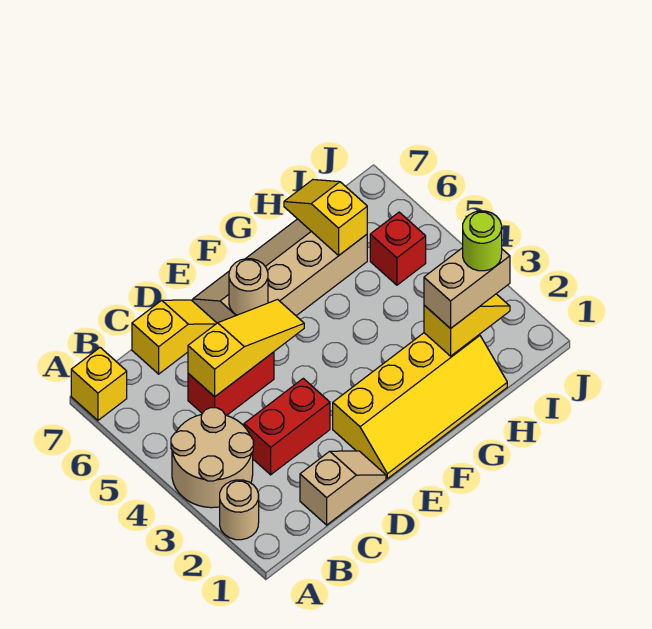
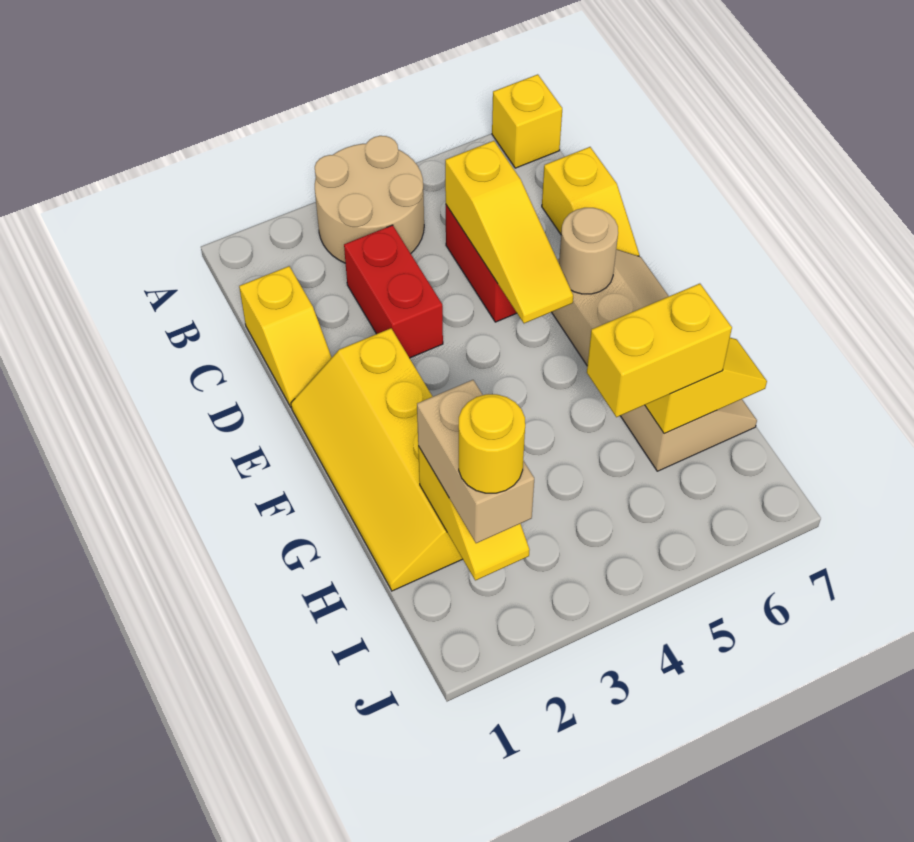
tan round brick A2 level 1 -> none
tan slope C1:D1 level 1 top C -> yellow slope C1:D1 level 1 top C
none -> yellow brick H5:H6 level 3
lime round brick I2 level 4 -> yellow round brick I2 level 4
red brick I5 level 1 -> none

